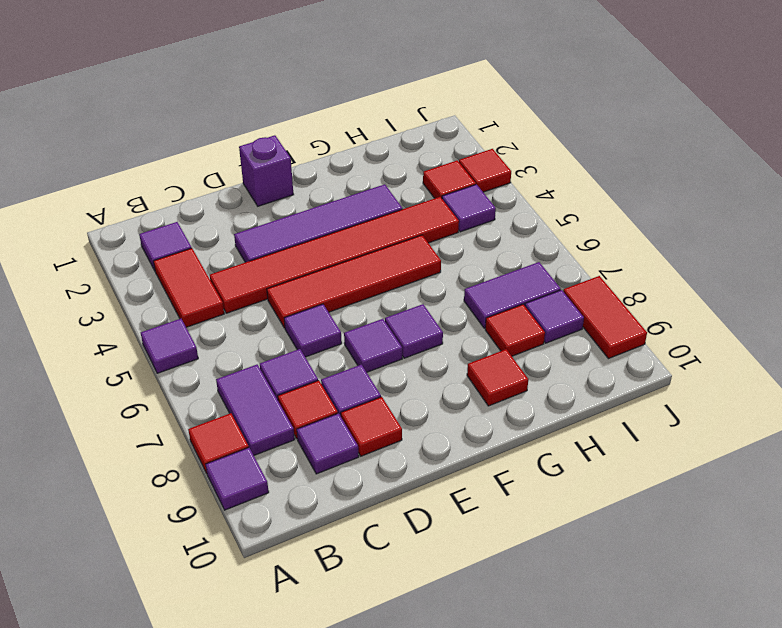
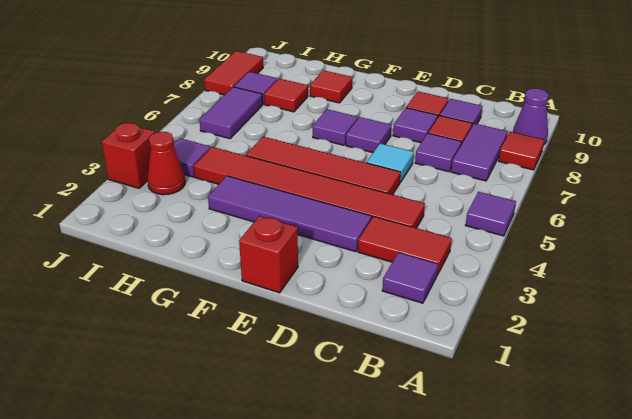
purple tile A9 level 1 -> purple cone A9 level 1
red tile B3:B4 level 1 -> red tile B3:C3 level 1
purple tile D6 level 1 -> cyan tile D6 level 1
purple brick E1 level 1 -> red brick E1 level 1
purple tile H7:I7 level 1 -> purple tile I6:I7 level 1
red tile I3 level 1 -> red cone I3 level 1
red tile J3 level 1 -> red brick J3 level 1

